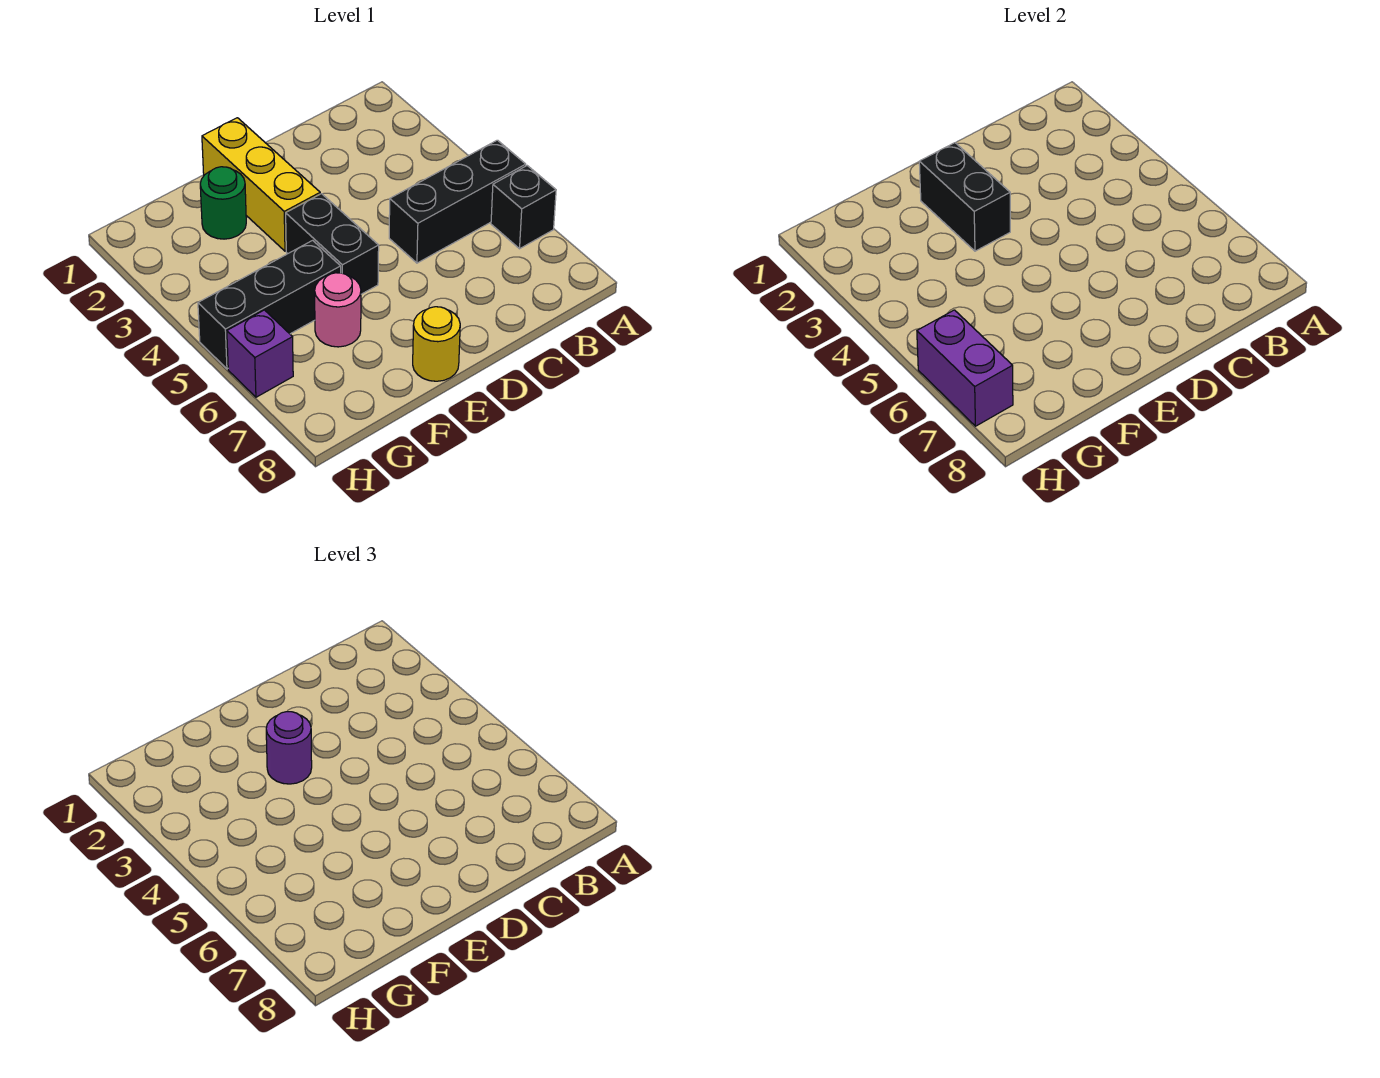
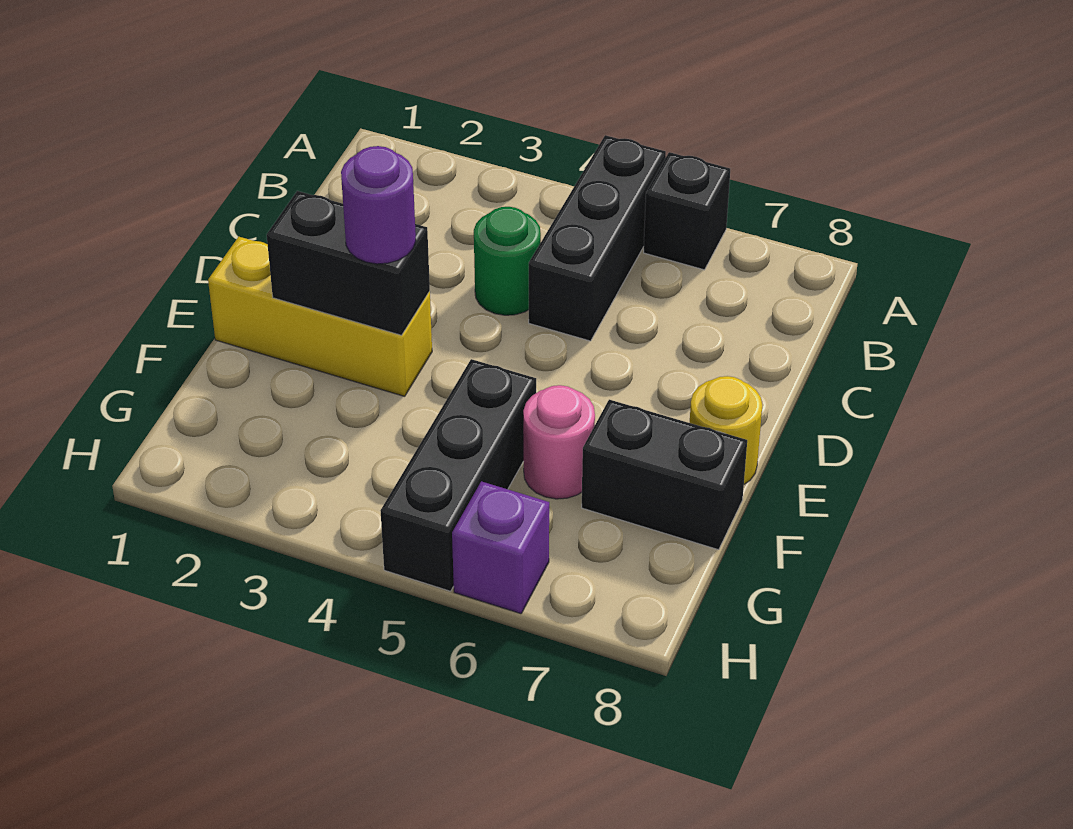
black brick E4:E5 level 1 -> black brick F7:F8 level 1
green round brick F2 level 1 -> green round brick C4 level 1
purple brick H6:H7 level 2 -> none

